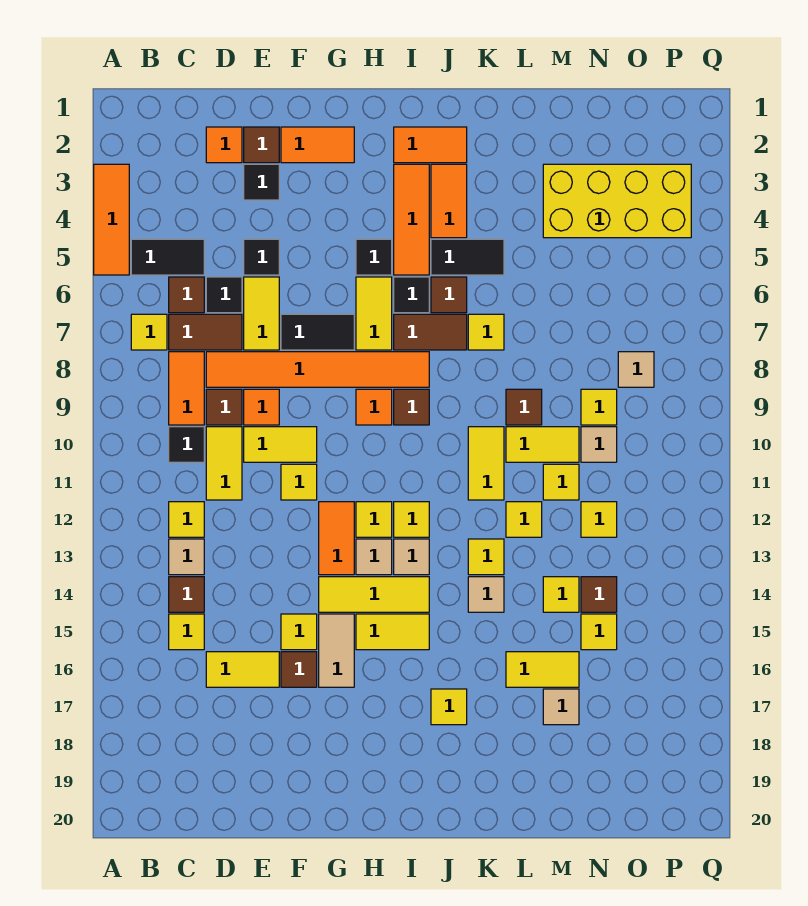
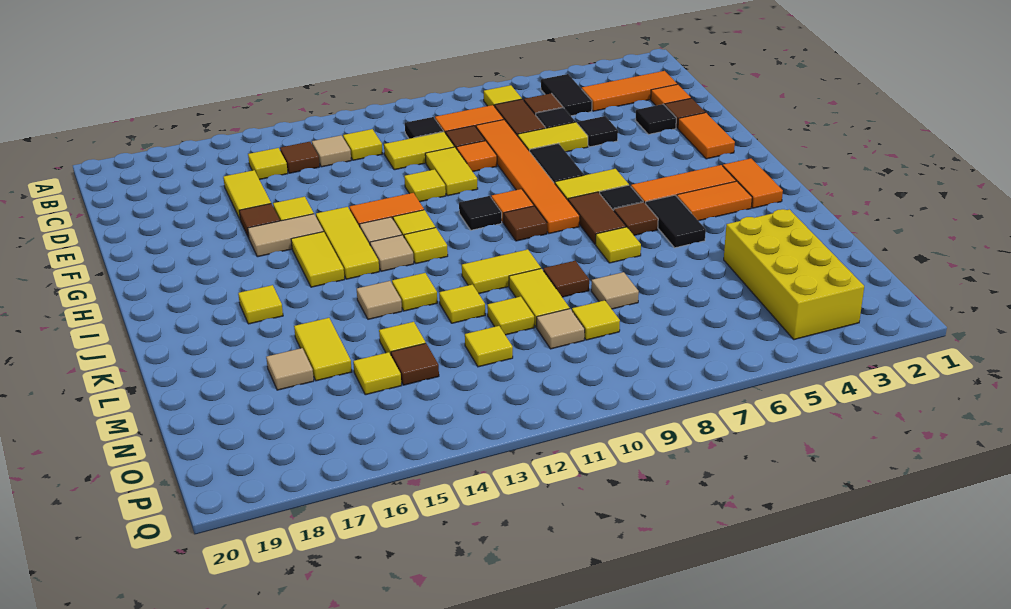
orange tile A3:A5 level 1 -> orange tile C2:C4 level 1
black tile H5 level 1 -> black tile H10 level 1
tan tile O8 level 1 -> tan tile M8 level 1

